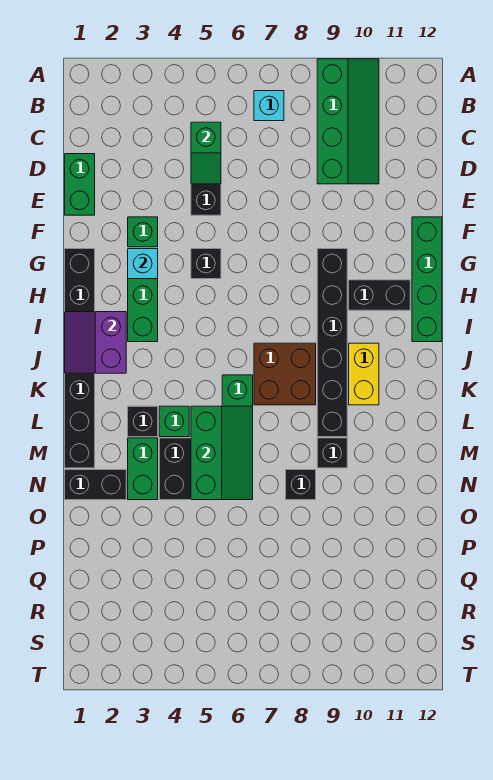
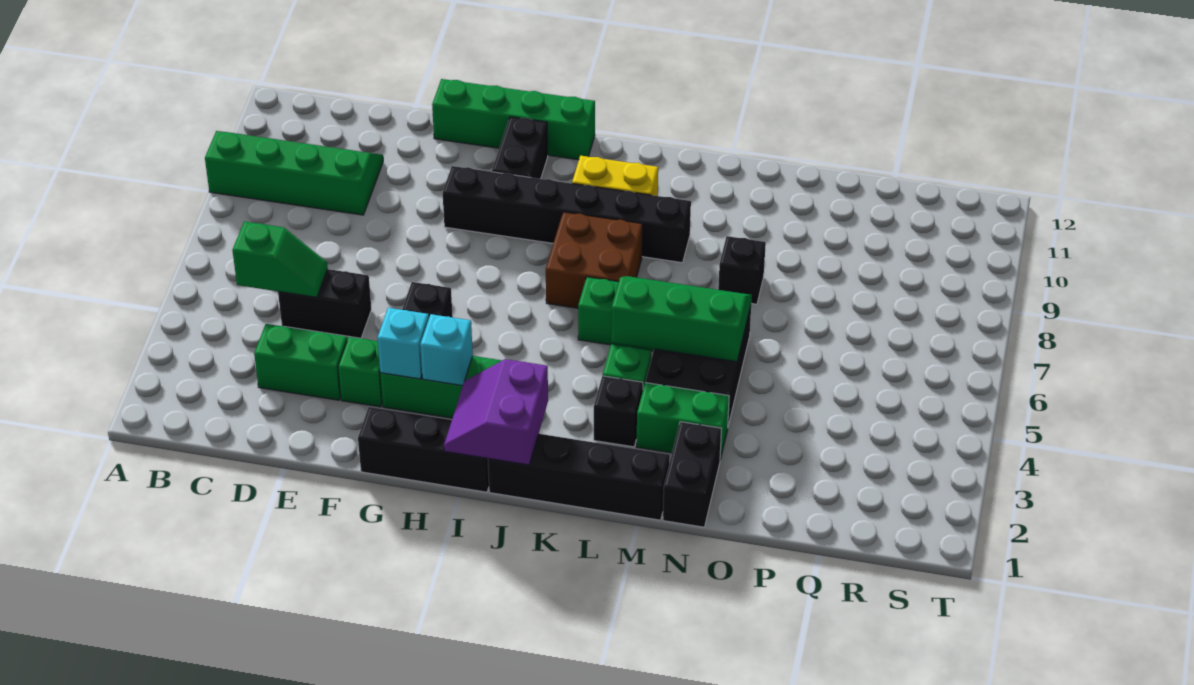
cyan brick B7 level 1 -> cyan brick H3 level 2
green brick D1:E1 level 1 -> green brick D3:E3 level 1
purple slope I1:J2 level 2 top 2 -> purple slope I1:J2 level 2 top J
black brick M9 level 1 -> none

